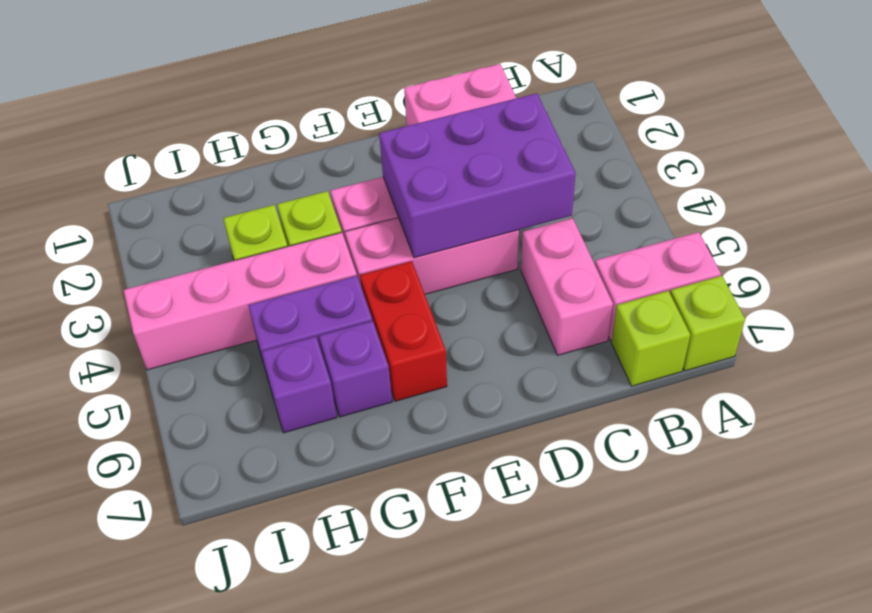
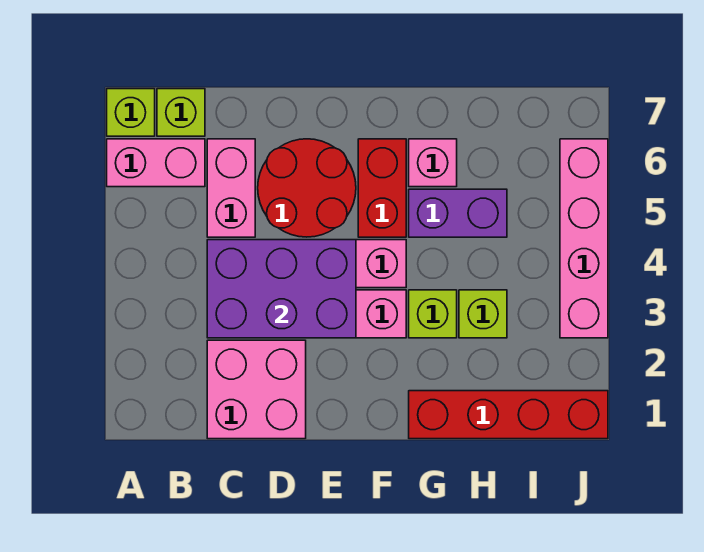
none -> red round brick D5:E6 level 1
none -> red brick G1:J1 level 1
pink brick G4:J4 level 1 -> pink brick J3:J6 level 1
purple brick G6 level 1 -> pink brick G6 level 1
purple brick H6 level 1 -> none

